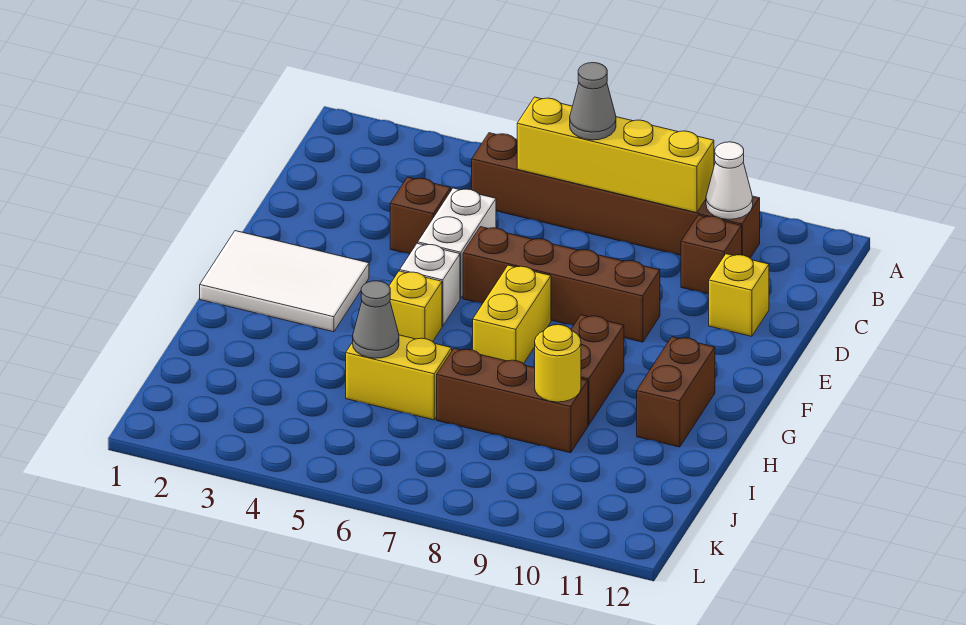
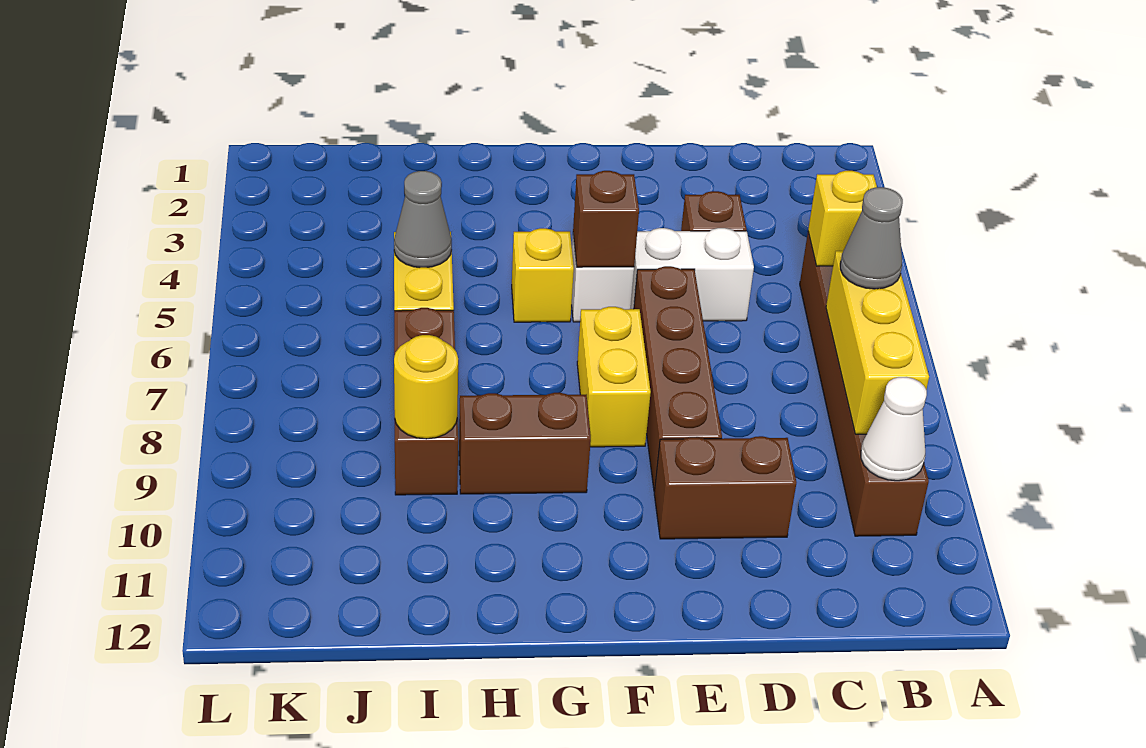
yellow brick B6:B9 level 2 -> yellow brick B7:B9 level 2
brown brick C10 level 1 -> brown brick F5 level 2
yellow brick D11 level 1 -> yellow brick B5 level 2
white tile F1:G3 level 1 -> none
yellow brick F7:G7 level 1 -> yellow brick F7:F8 level 1
brown brick G11:H11 level 1 -> brown brick D10:E10 level 1

